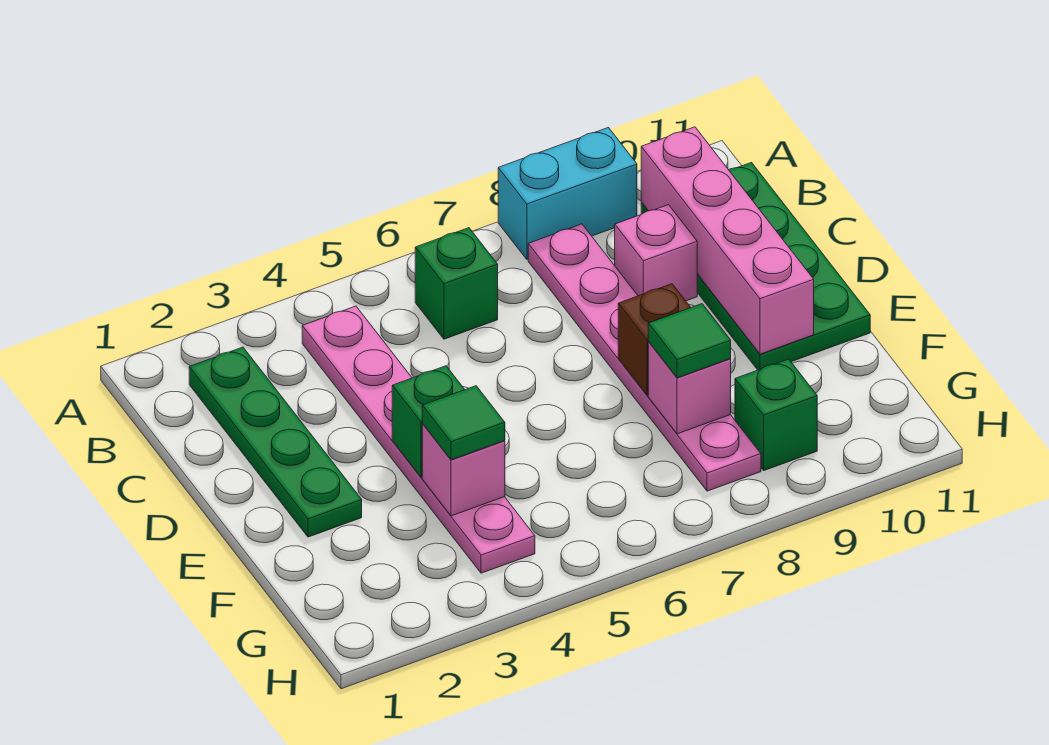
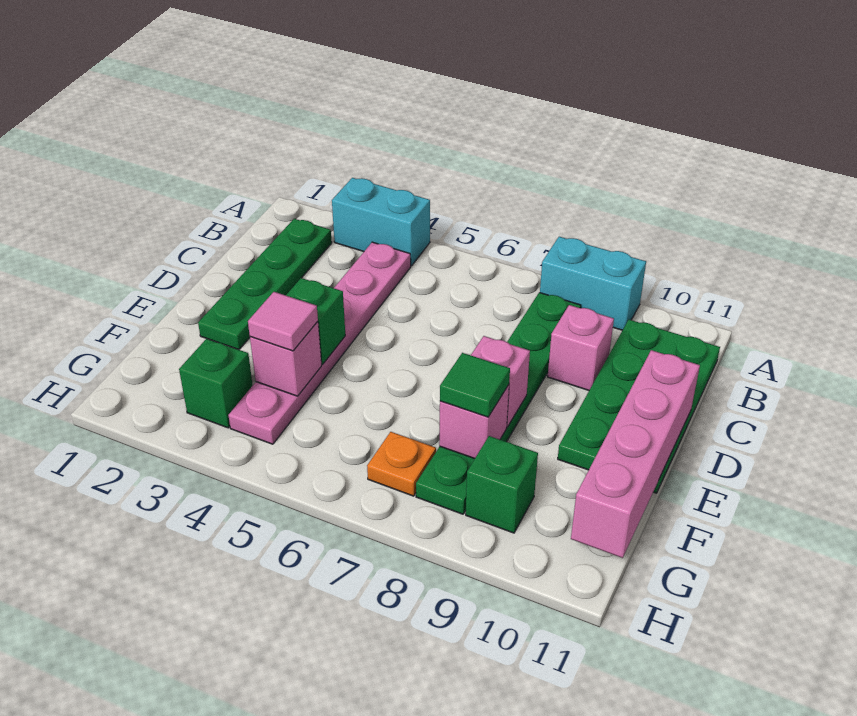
none -> cyan brick A3:A4 level 1
green brick B6 level 1 -> green brick G3 level 1
pink plate B8:G8 level 1 -> green plate B8:G8 level 1
pink brick B10:E10 level 2 -> pink brick D11:G11 level 2
brown brick E8 level 2 -> pink brick E8 level 2
green tile F4 level 3 -> pink tile F4 level 3
none -> orange plate G7 level 1

